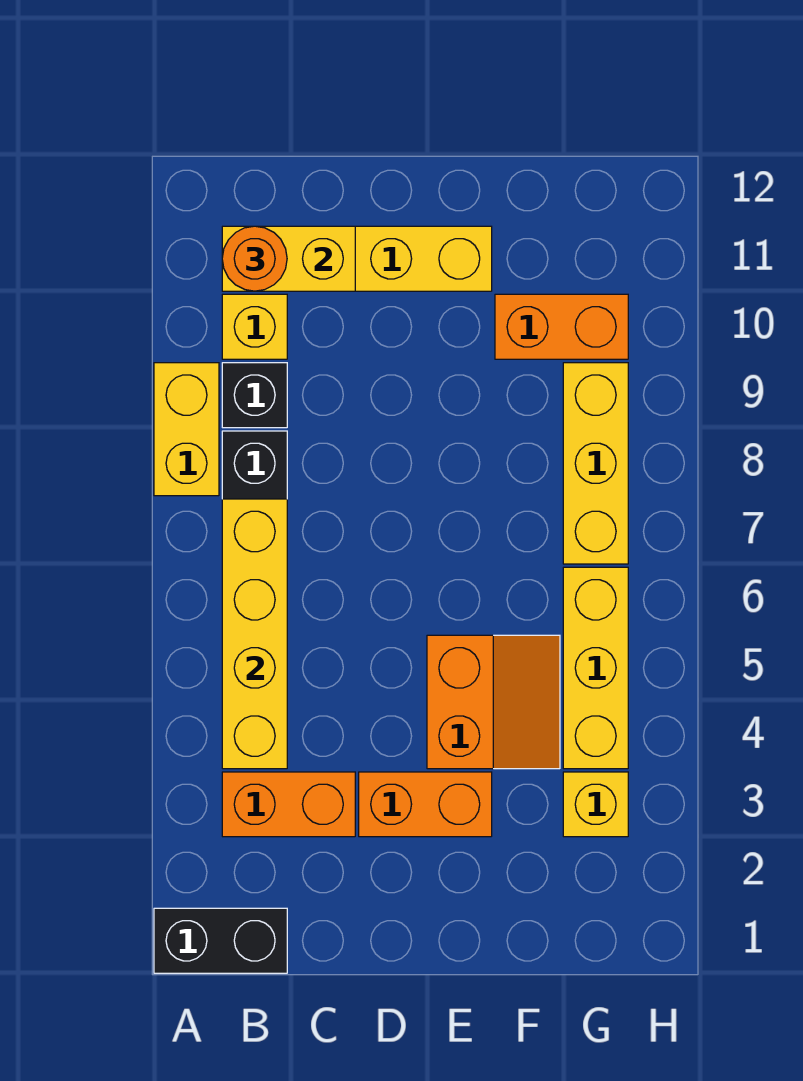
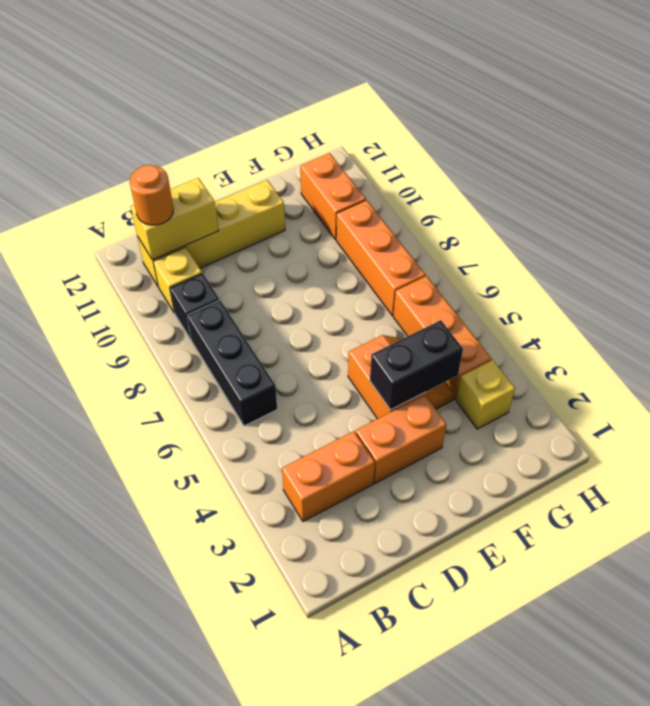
black brick A1:B1 level 1 -> black brick E4:F4 level 2
yellow brick A8:A9 level 1 -> none
yellow brick B4:B7 level 2 -> none
orange brick F10:G10 level 1 -> orange brick G10:G11 level 1
yellow brick G4:G6 level 1 -> orange brick G4:G6 level 1
yellow brick G7:G9 level 1 -> orange brick G7:G9 level 1

